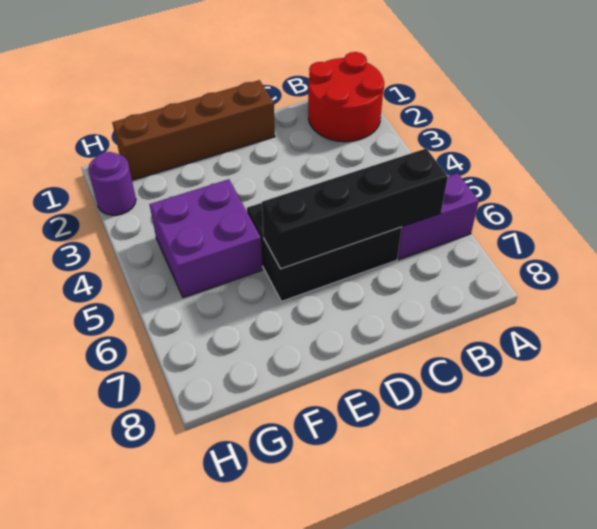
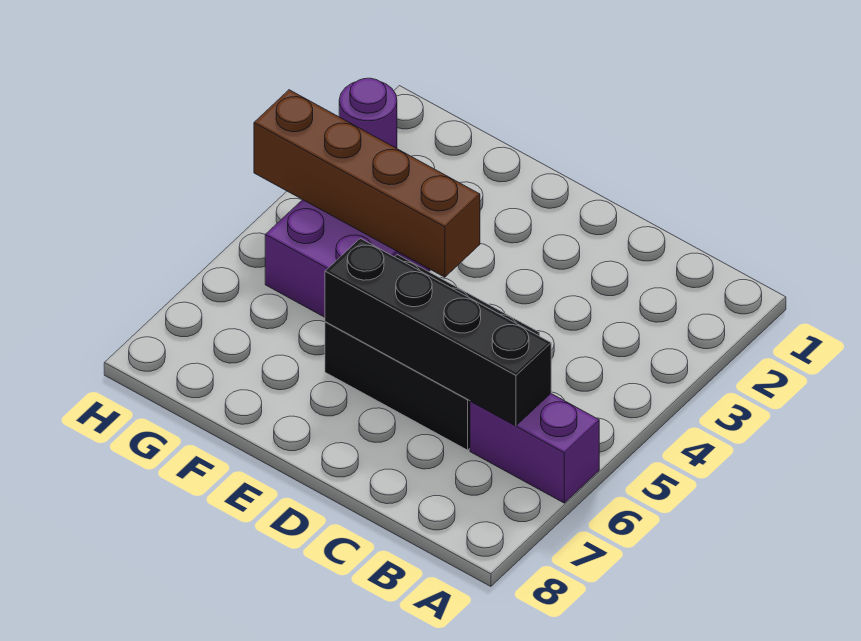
red round brick A1:B2 level 1 -> none
brown brick D1:G1 level 1 -> brown brick E4:H4 level 2

